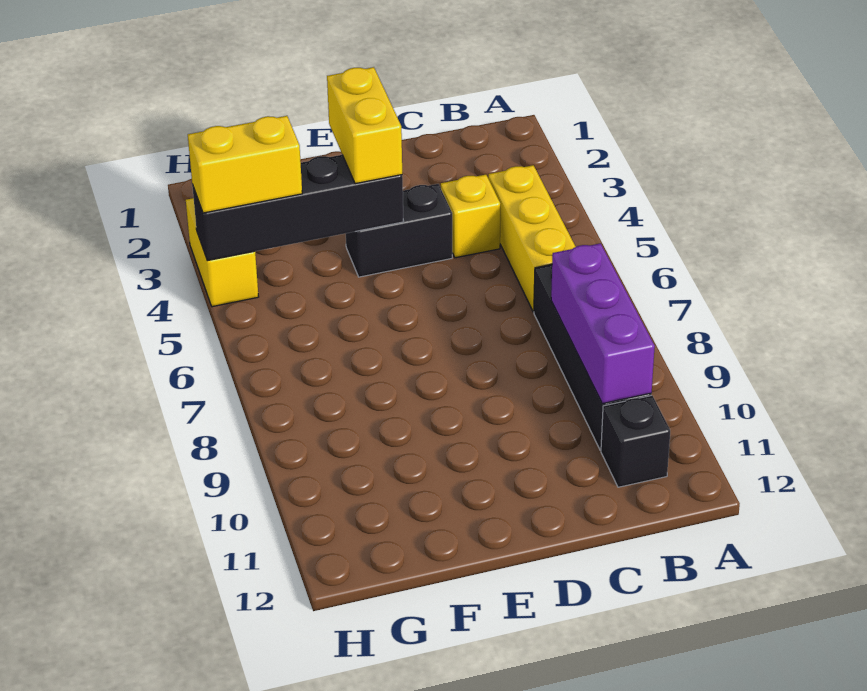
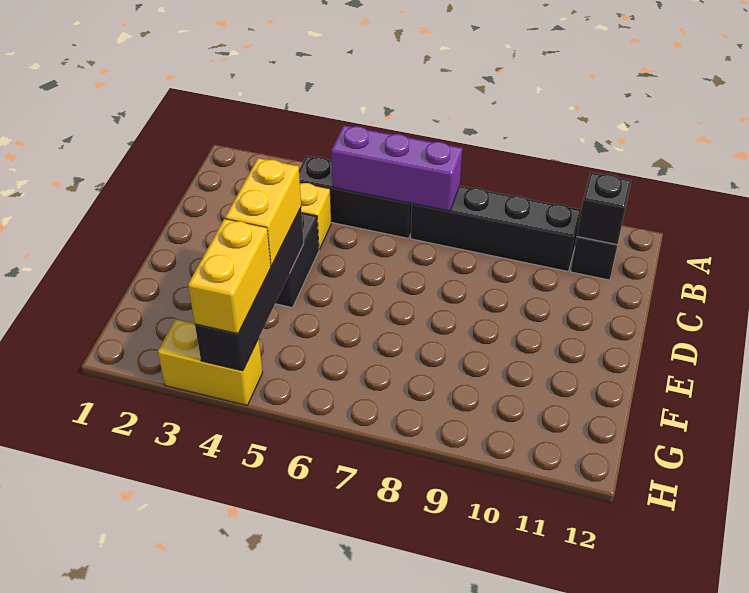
yellow brick B4:B6 level 1 -> black brick B4:B6 level 1
purple brick B8:B10 level 2 -> purple brick B5:B7 level 2
none -> black brick B11 level 2
yellow brick E3:E4 level 3 -> yellow brick E4:F4 level 3

